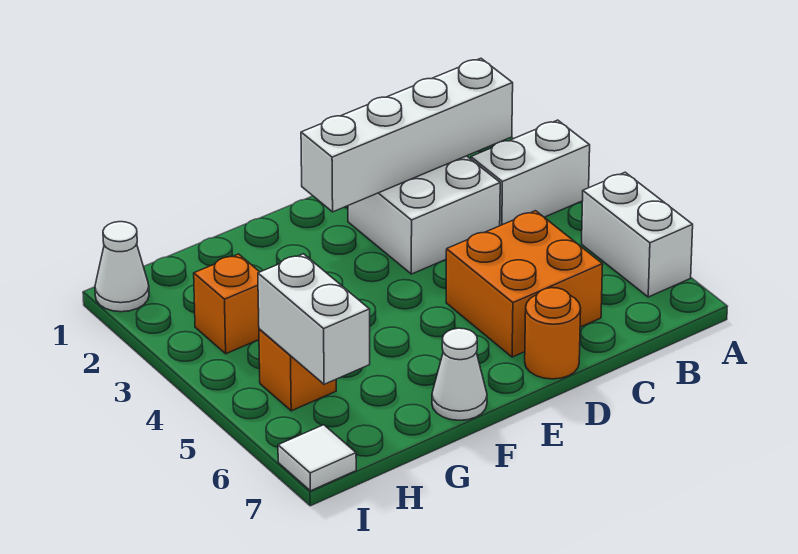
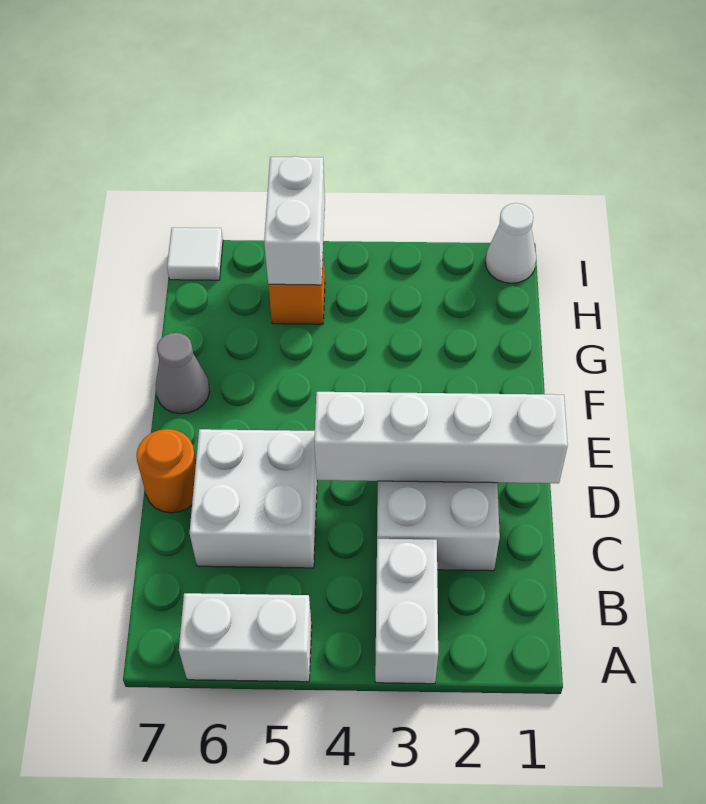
white brick B2:E2 level 2 -> white brick D1:D4 level 2
orange brick C5:D6 level 1 -> white brick C5:D6 level 1
white cone F7 level 1 -> grey cone F7 level 1
orange brick H3 level 1 -> none
white brick H5:H6 level 2 -> white brick H5:I5 level 2

